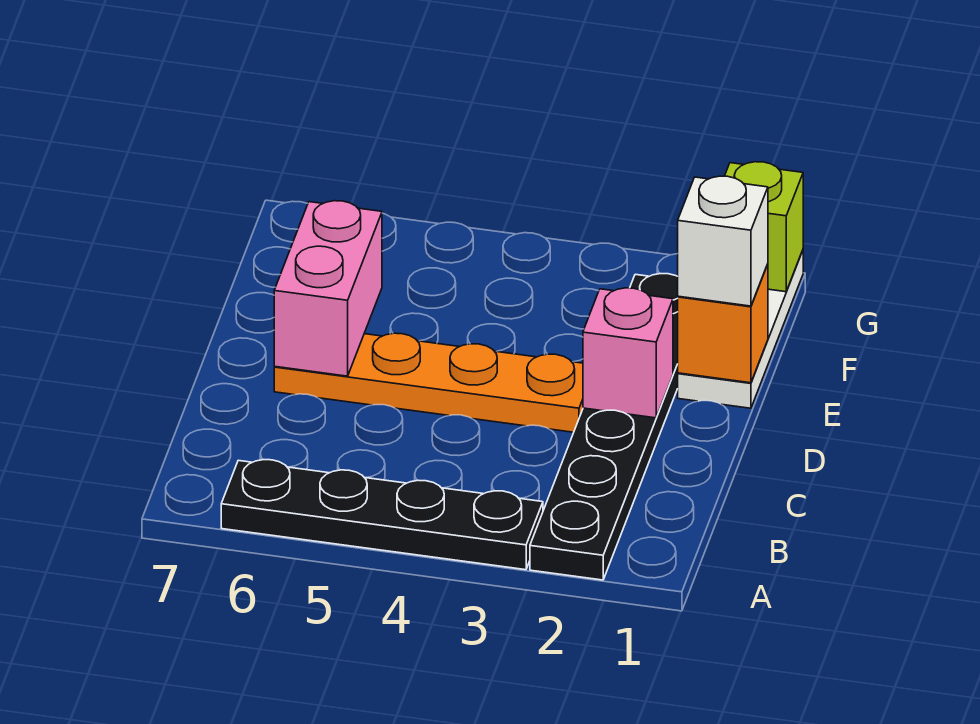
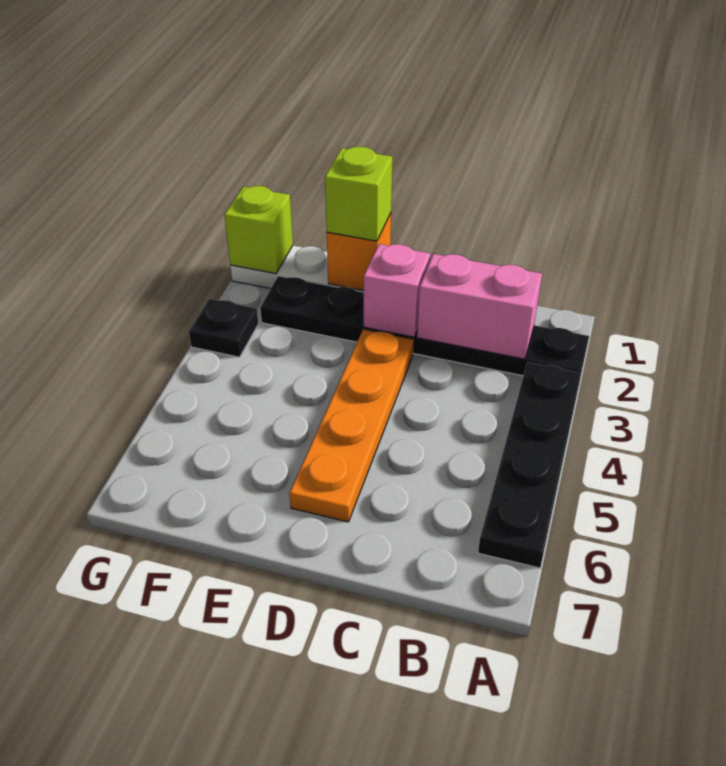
pink brick D6:E6 level 2 -> pink brick B2:C2 level 2
white brick E1 level 3 -> lime brick E1 level 3
none -> black plate G3 level 1

